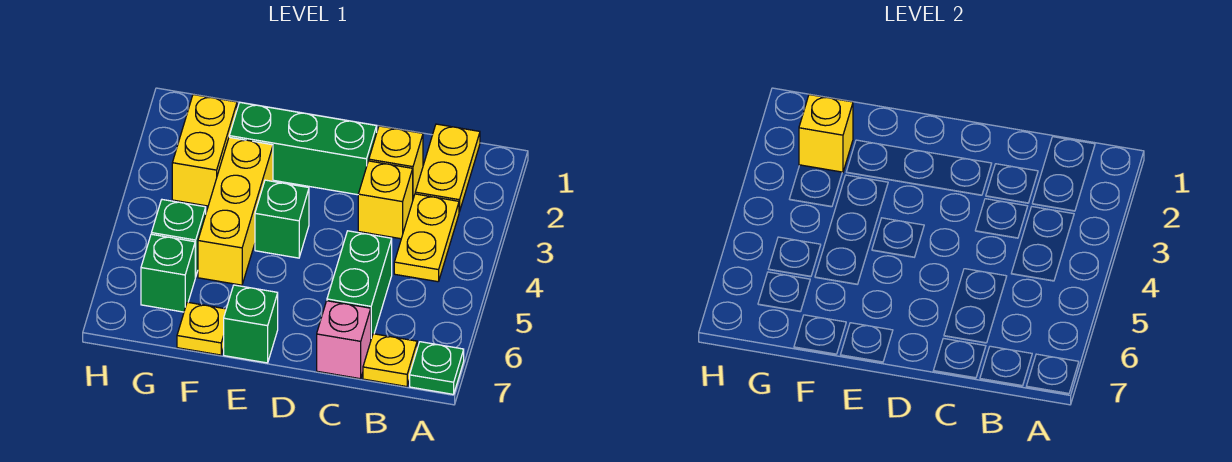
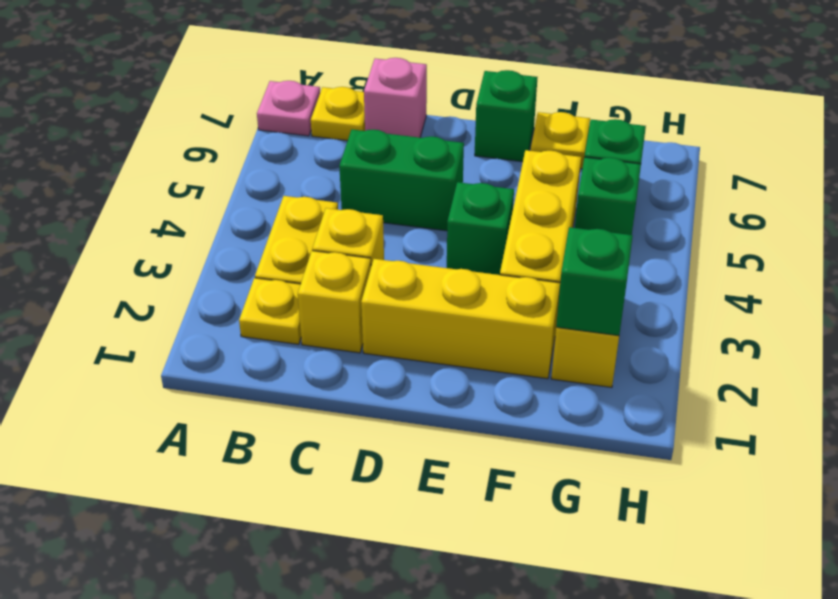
green plate A7 level 1 -> pink plate A7 level 1
yellow plate B1:B2 level 1 -> yellow plate B2 level 1
green brick C5:C6 level 1 -> green brick C5:D5 level 1
green brick D2:F2 level 1 -> yellow brick D2:F2 level 1
yellow brick G2 level 2 -> green brick G2 level 2

